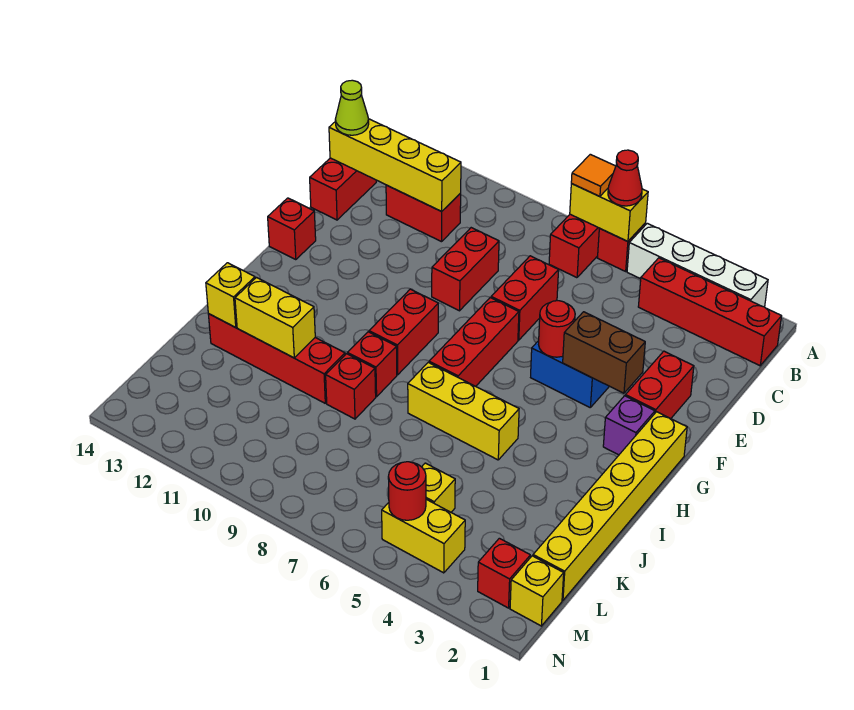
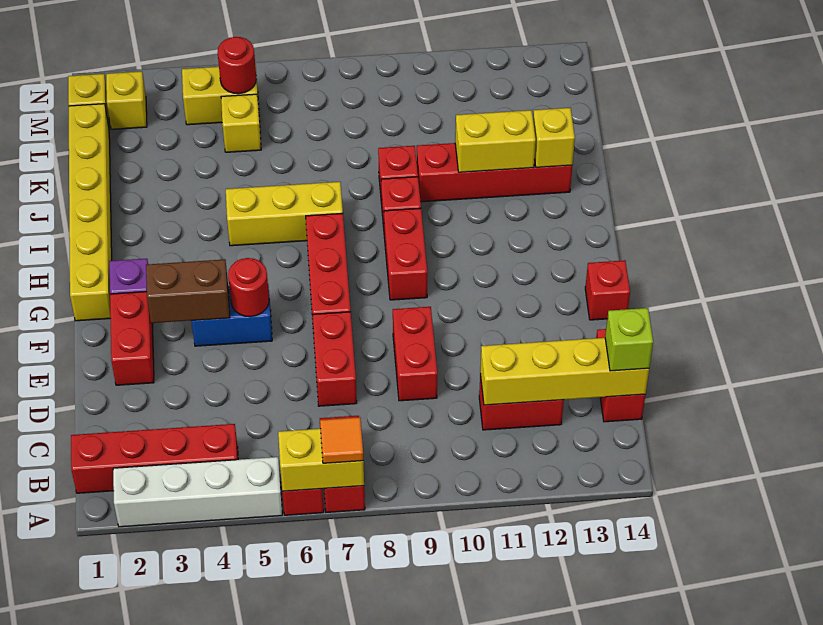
red cone A6 level 3 -> none
lime cone C14 level 3 -> lime brick C14 level 3
red brick M2 level 1 -> yellow brick M2 level 1

